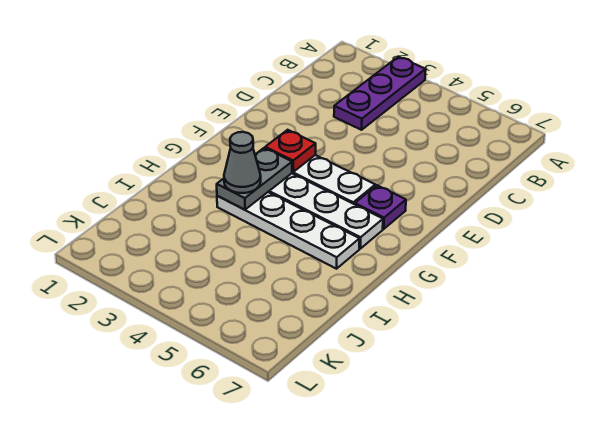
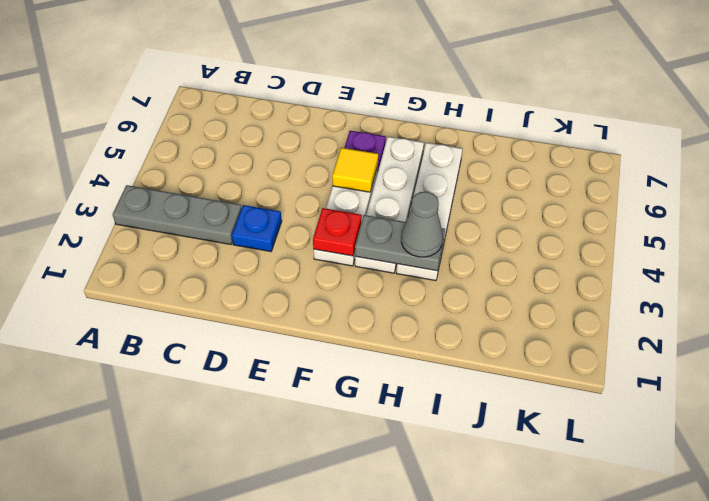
purple plate A3:C3 level 1 -> grey plate A3:C3 level 1
none -> blue plate D3 level 1
none -> yellow tile F5 level 2

